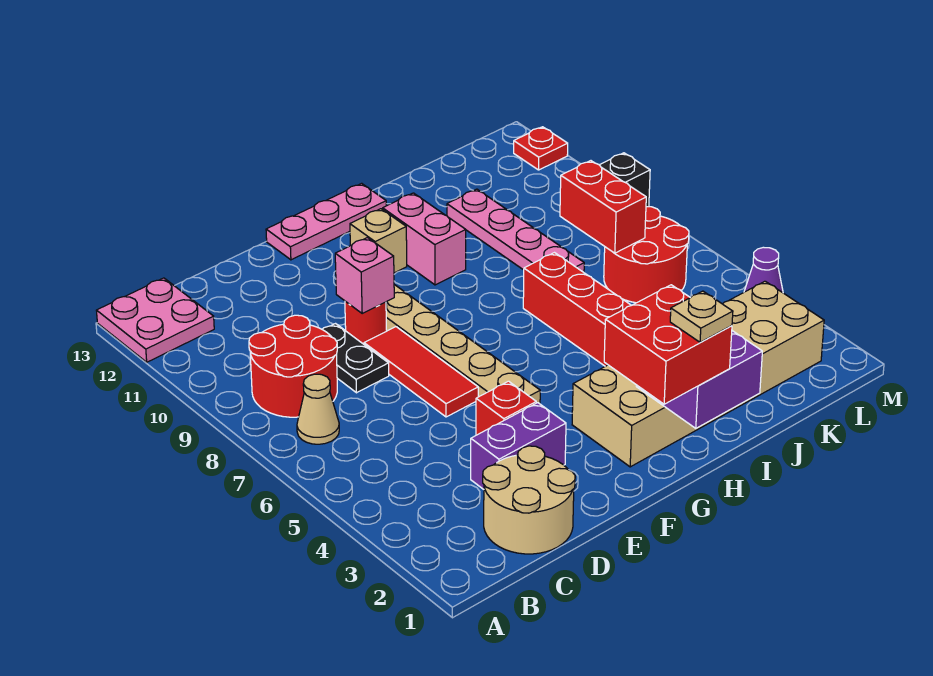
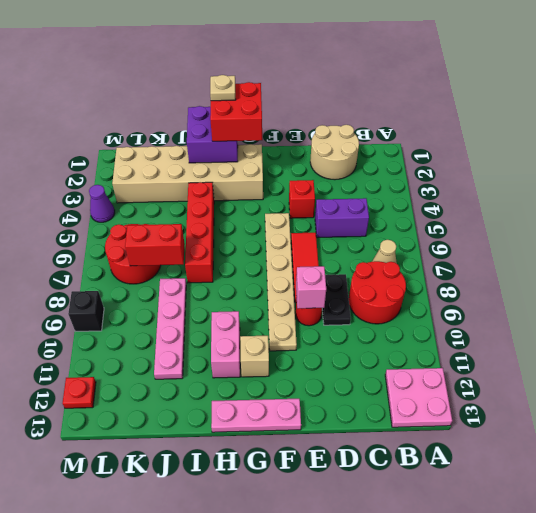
purple brick D3:E3 level 1 -> purple brick C5:D5 level 1
red brick K7:K8 level 2 -> red brick J7:K7 level 2

